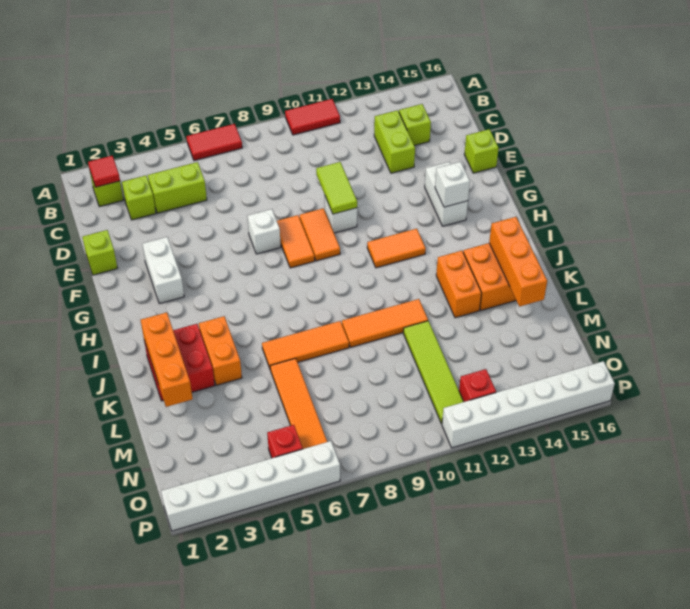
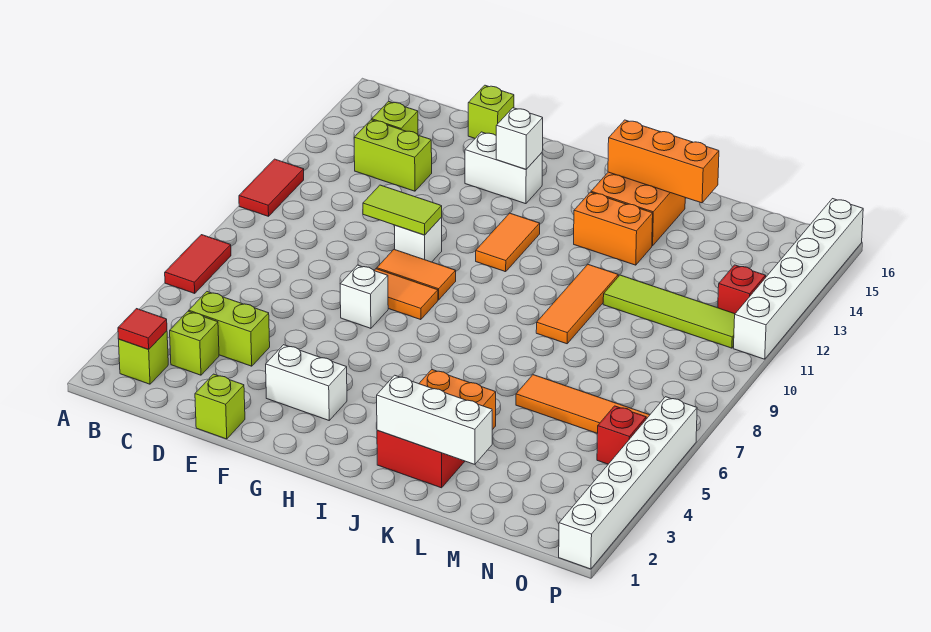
lime brick C4:C5 level 1 -> lime brick C4:D4 level 1
orange brick J2:L2 level 2 -> white brick J2:L2 level 2
orange tile K6:K8 level 1 -> none

